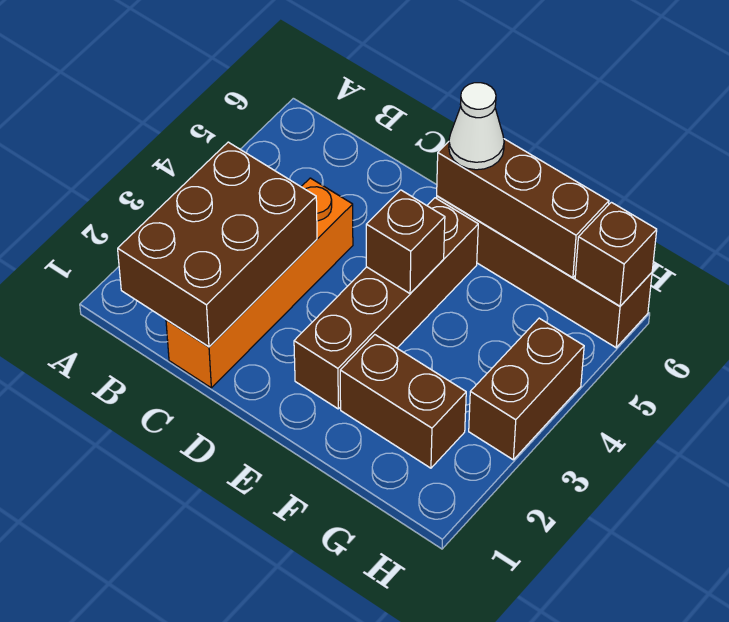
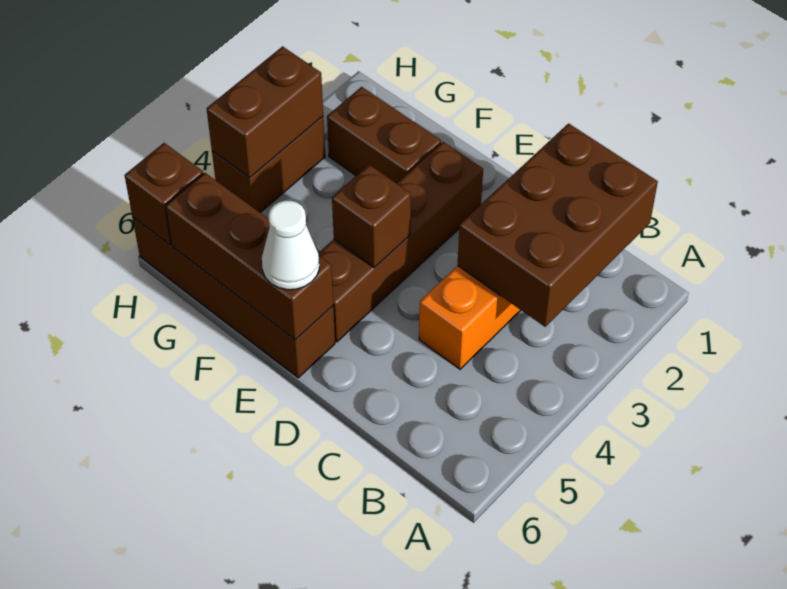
none -> brown brick H3:H4 level 2

